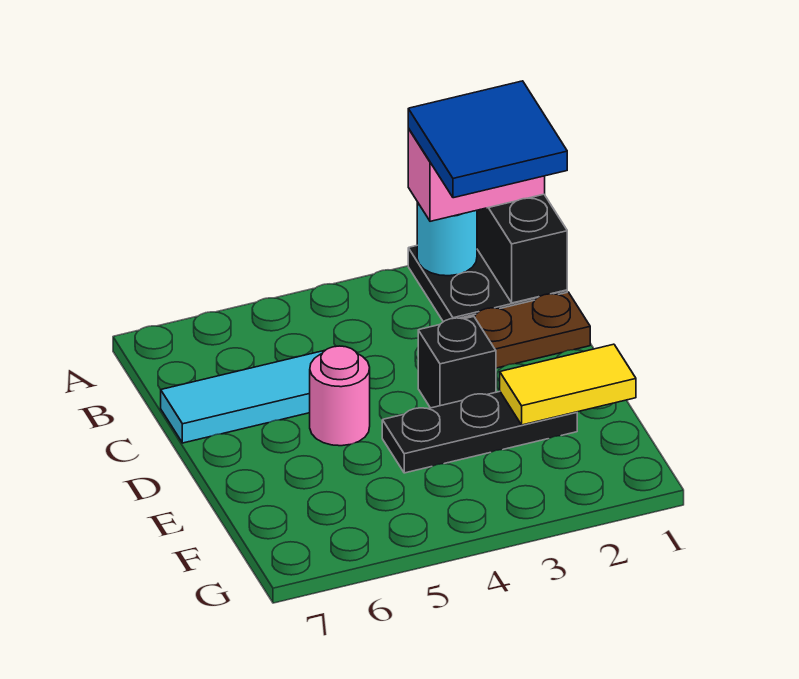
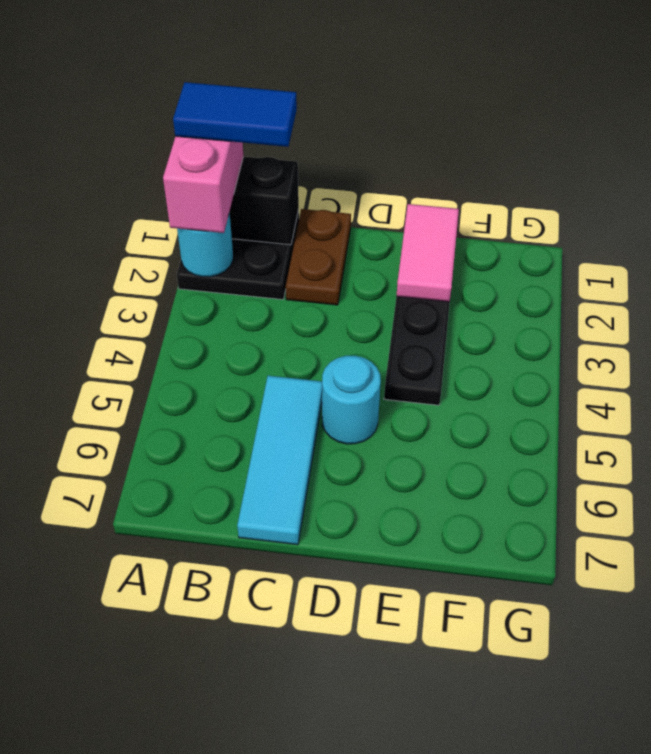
blue tile A1:B2 level 4 -> blue tile A1:B1 level 4
black brick D3 level 1 -> none
pink round brick D5 level 1 -> cyan round brick D5 level 1
yellow tile E1:E2 level 2 -> pink tile E1:E2 level 2

